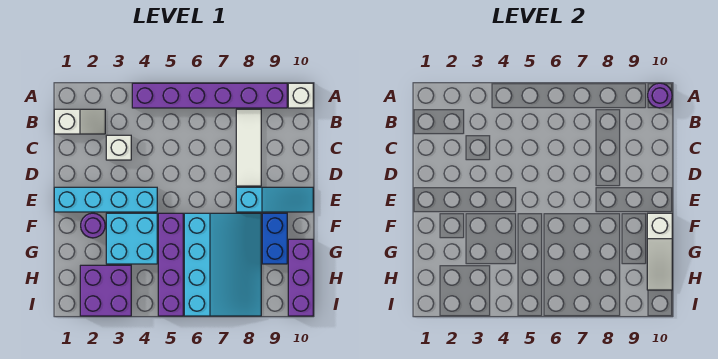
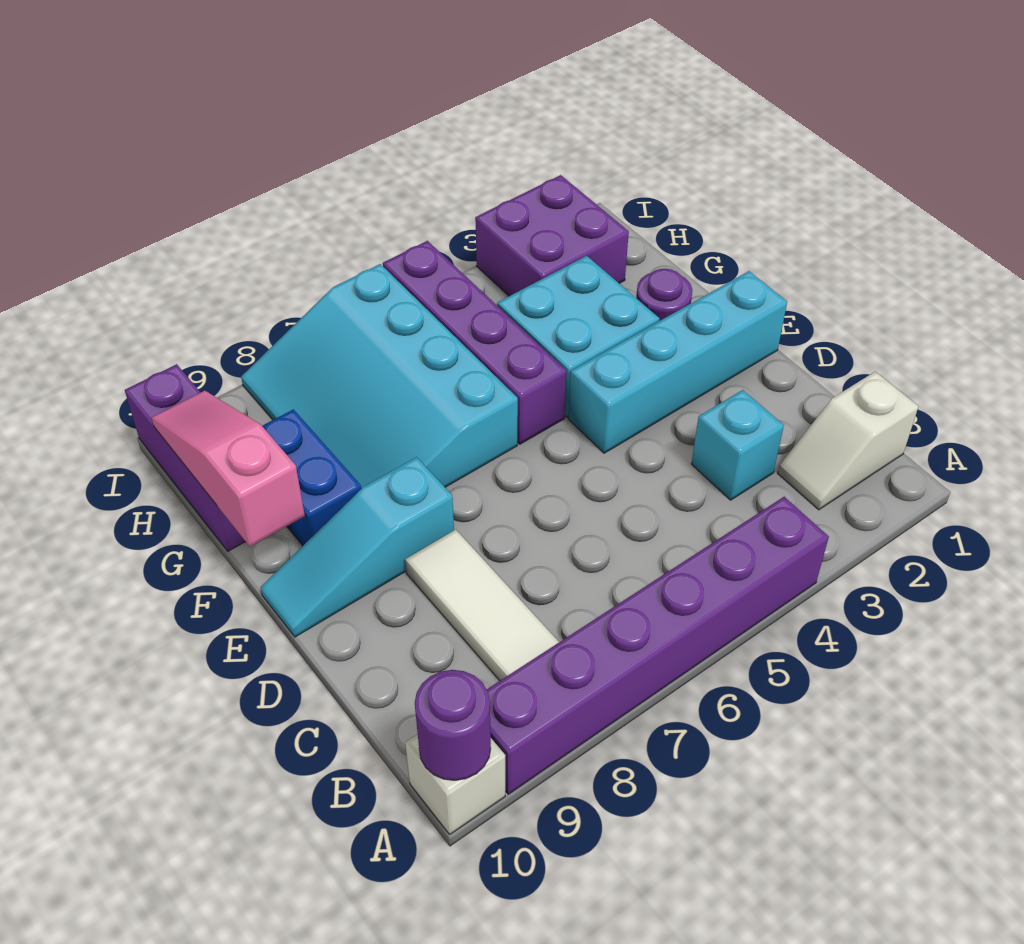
white brick C3 level 1 -> cyan brick C3 level 1
white slope F10:H10 level 2 top F -> pink slope F10:H10 level 2 top F

